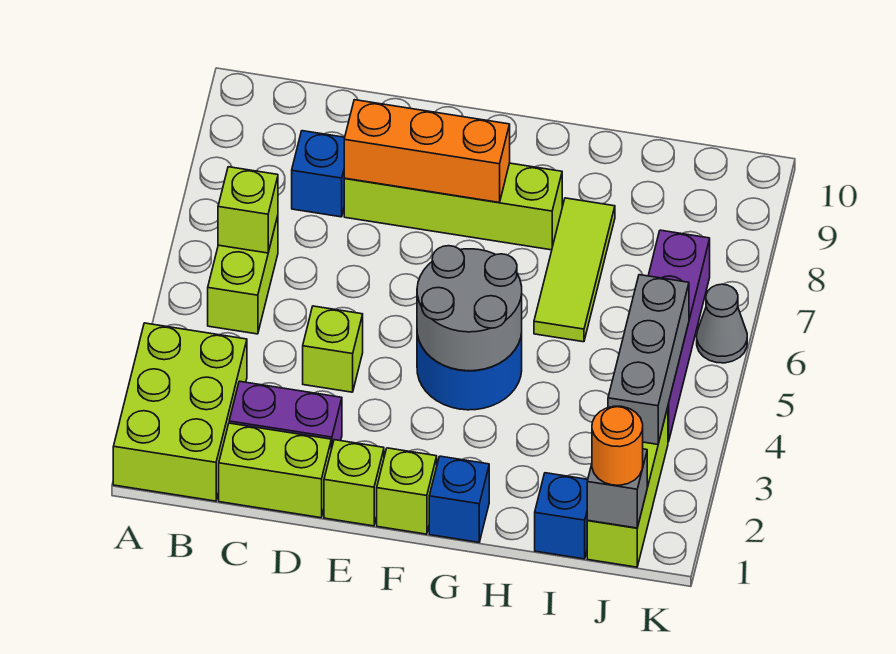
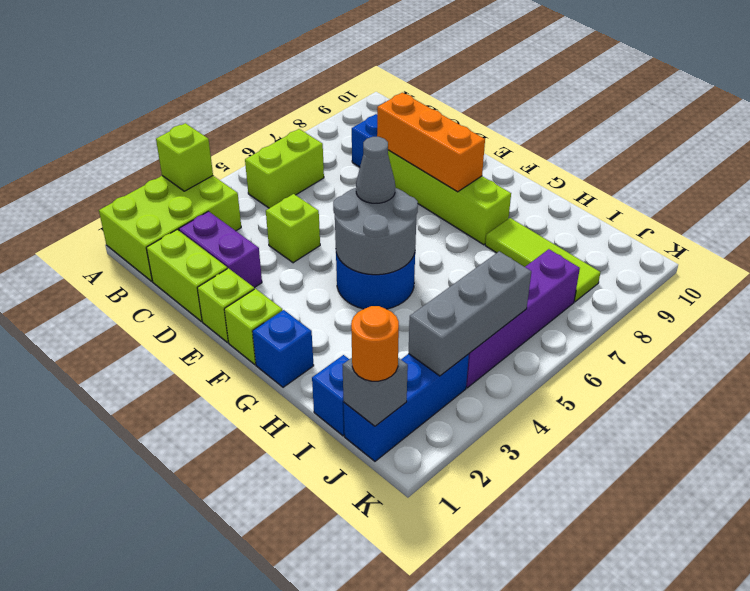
lime brick B6 level 2 -> lime brick A3 level 2
lime tile H6:H8 level 1 -> lime tile H8:J8 level 1
lime brick J1:J3 level 1 -> blue brick J1:J3 level 1
grey cone K6 level 1 -> grey cone F5 level 3

